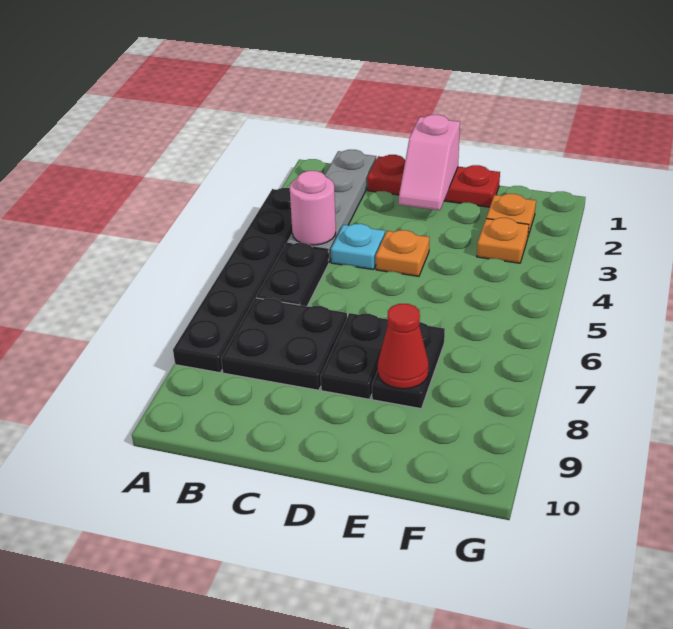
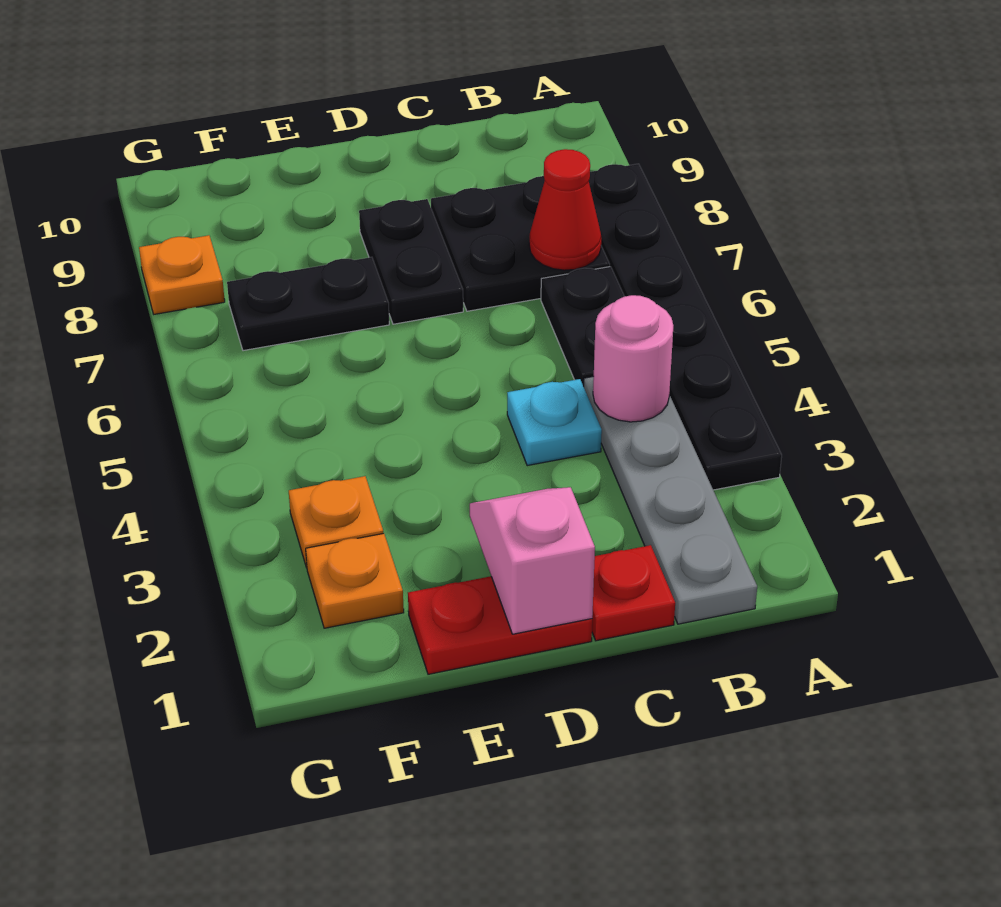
orange plate D4 level 1 -> orange plate G8 level 1
black plate E7:E8 level 1 -> black plate E7:F7 level 1
red cone E8 level 2 -> red cone B7 level 2

